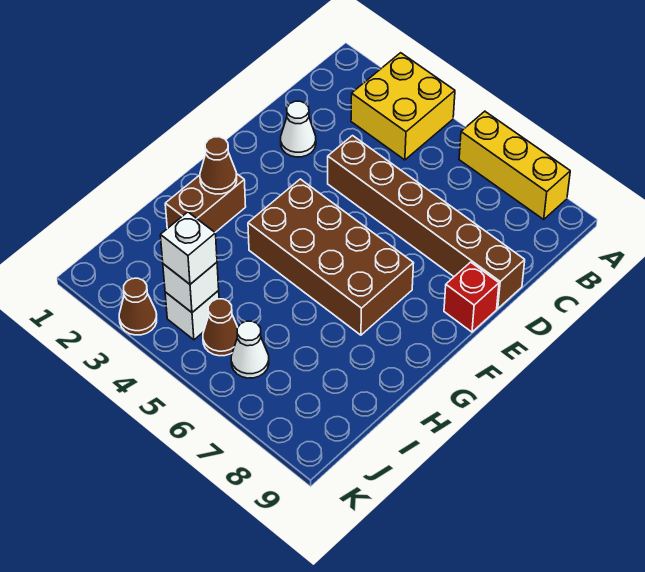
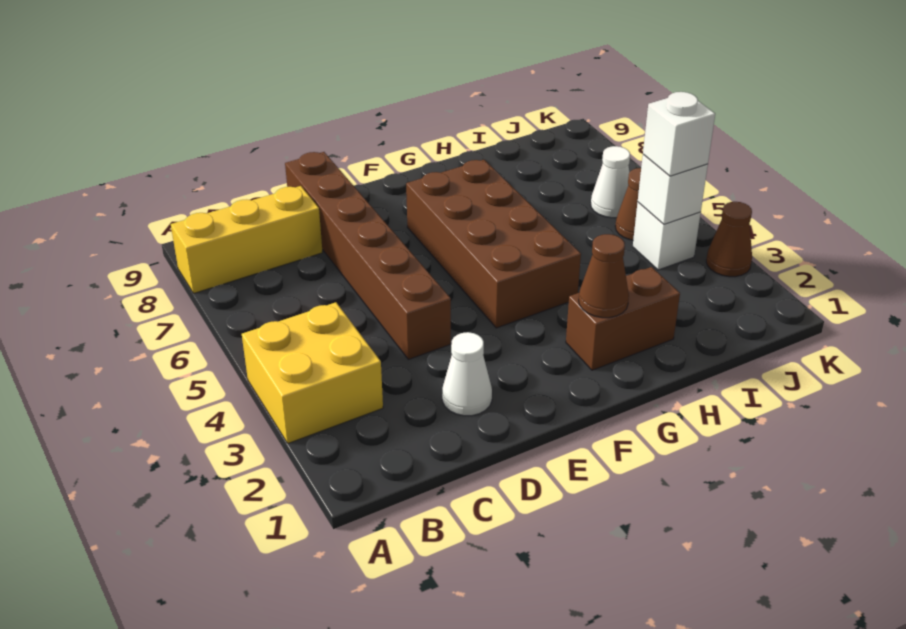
yellow brick A6:A8 level 1 -> yellow brick A8:C8 level 1
red brick E9 level 1 -> none

